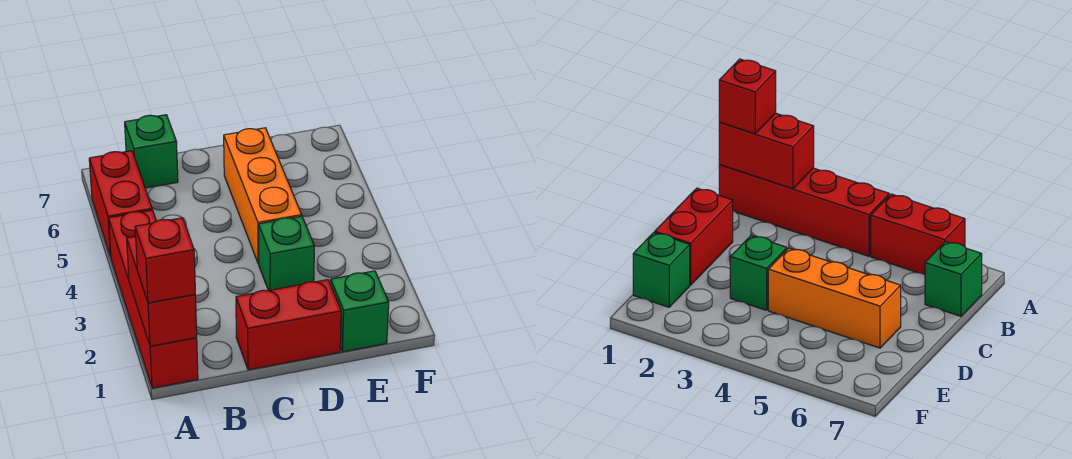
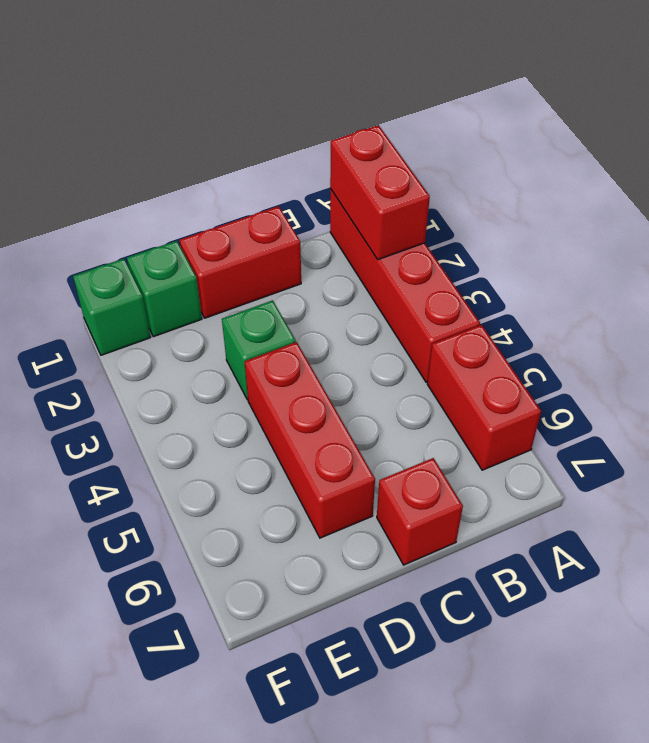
red brick A1 level 3 -> red brick C7 level 1
green brick B7 level 1 -> green brick F1 level 1
orange brick D4:D6 level 1 -> red brick D4:D6 level 1

